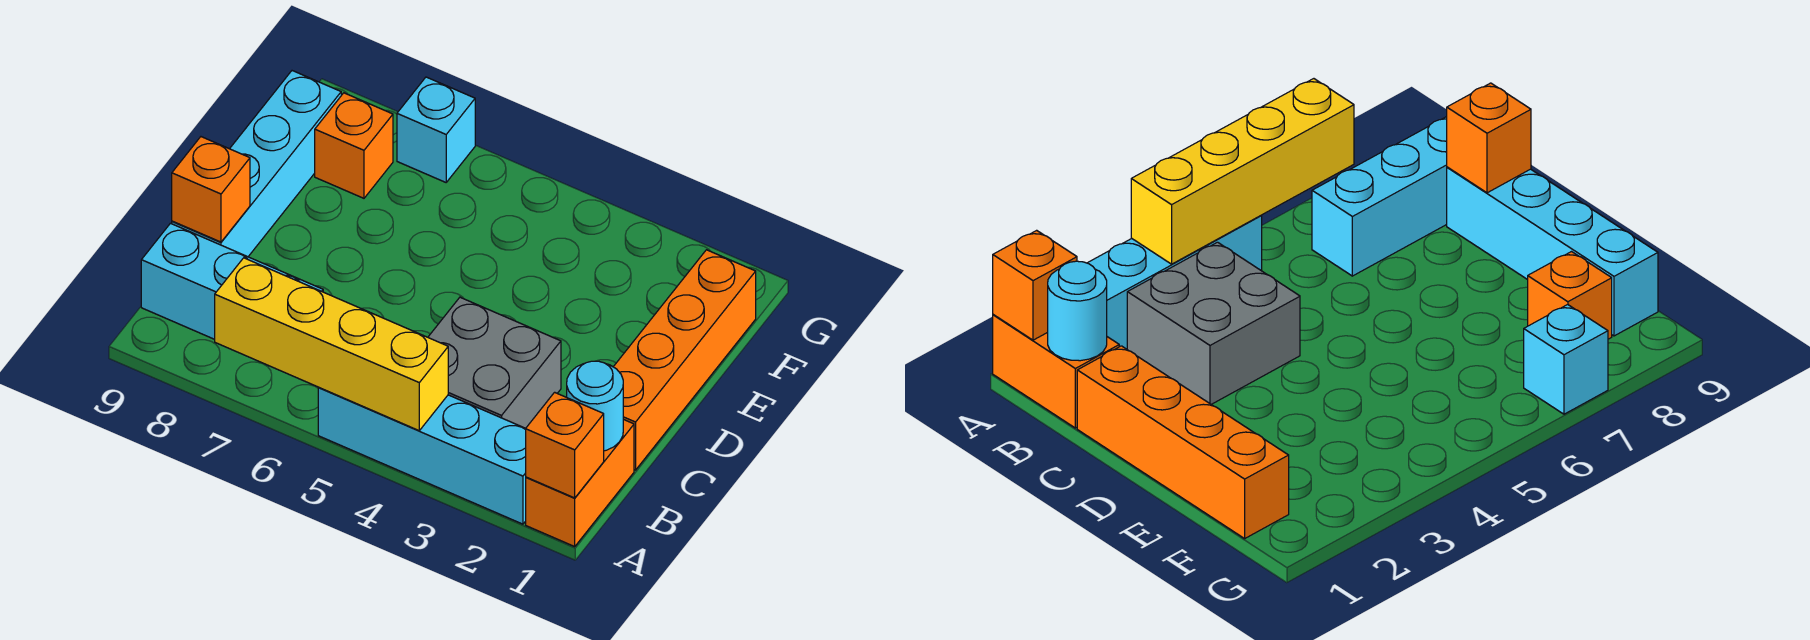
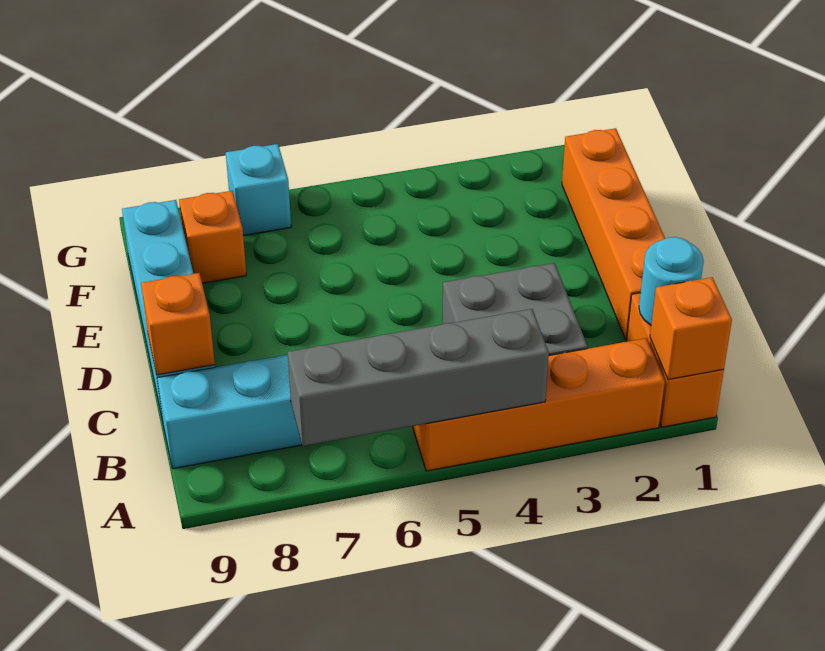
cyan brick A2:A5 level 1 -> orange brick A2:A5 level 1
yellow brick A4:A7 level 2 -> grey brick A4:A7 level 2

